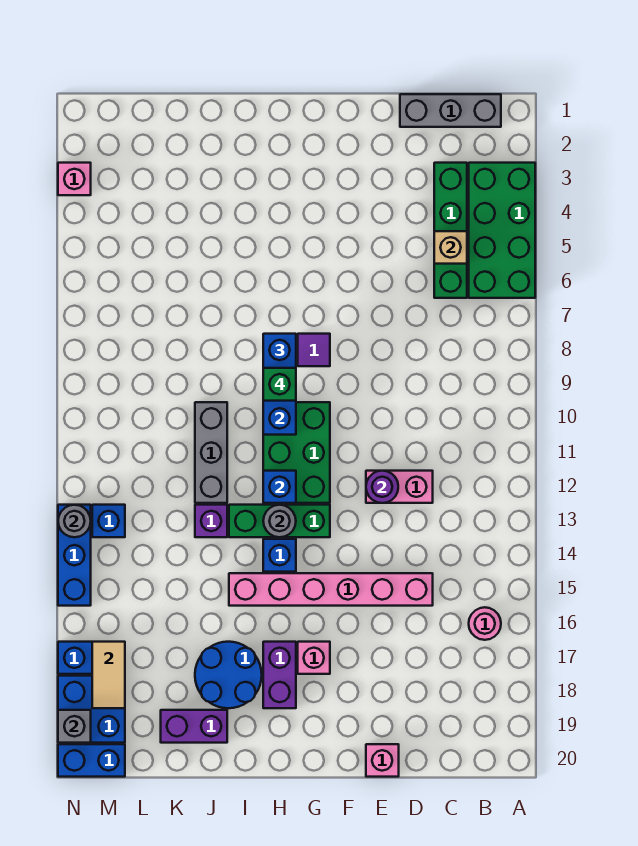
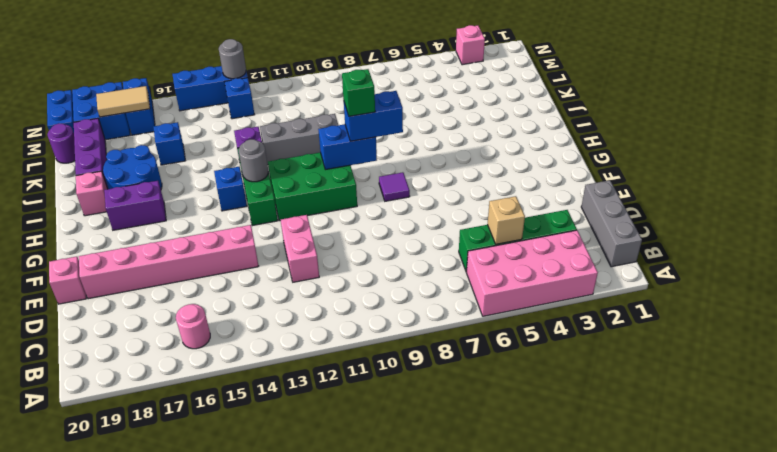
green brick A3:B6 level 1 -> pink brick A3:B6 level 1
pink brick D15:I15 level 1 -> pink brick E14:E19 level 1
purple round brick E12 level 2 -> purple round brick L20 level 1
pink brick G17 level 1 -> pink brick I19 level 1
blue brick H12 level 2 -> blue brick K16 level 1
purple brick J19:K19 level 1 -> purple brick J19:L19 level 1
grey brick N19 level 2 -> none

